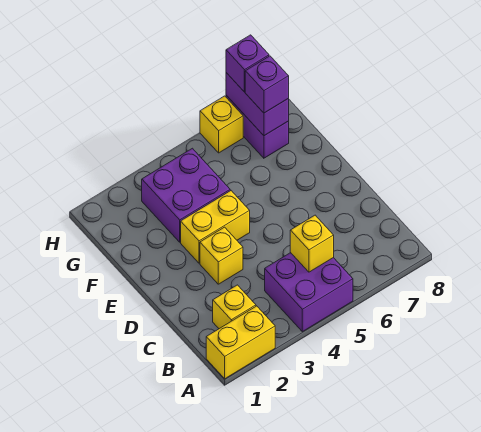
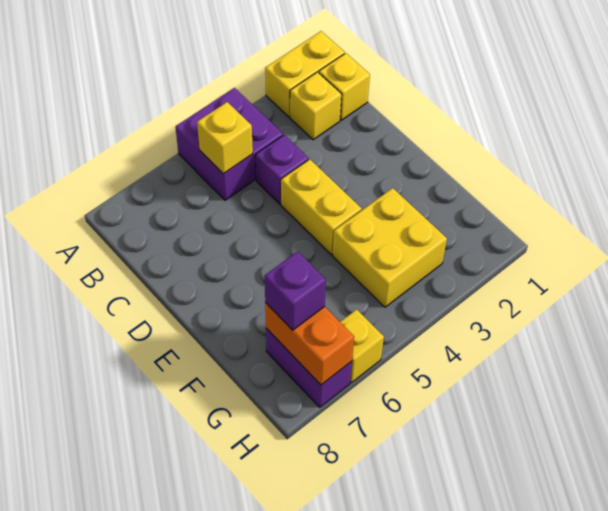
yellow brick D3 level 1 -> yellow brick B1 level 1
yellow brick E3:E4 level 1 -> yellow brick D4:E4 level 1
purple brick F3:G4 level 1 -> yellow brick F3:G4 level 1
purple brick G7:H7 level 2 -> orange brick G7:H7 level 2
purple brick H7 level 3 -> purple brick C4 level 1

